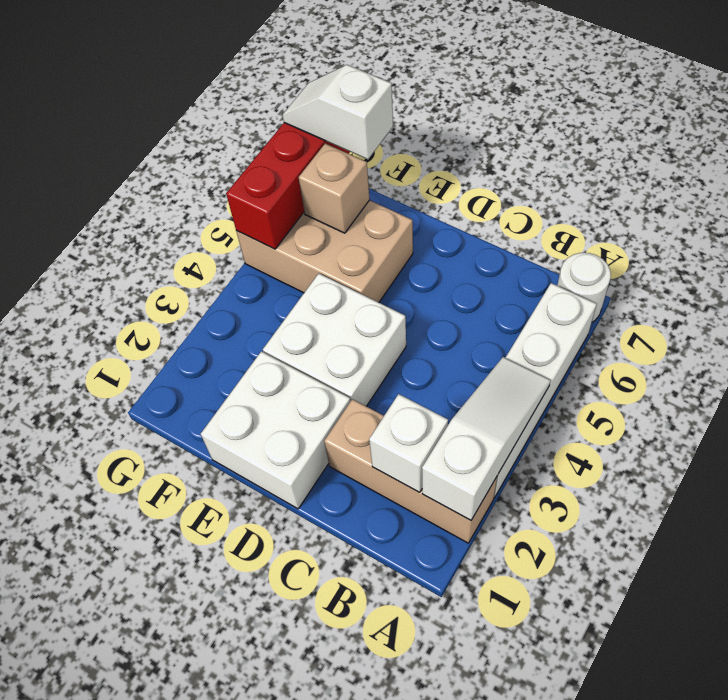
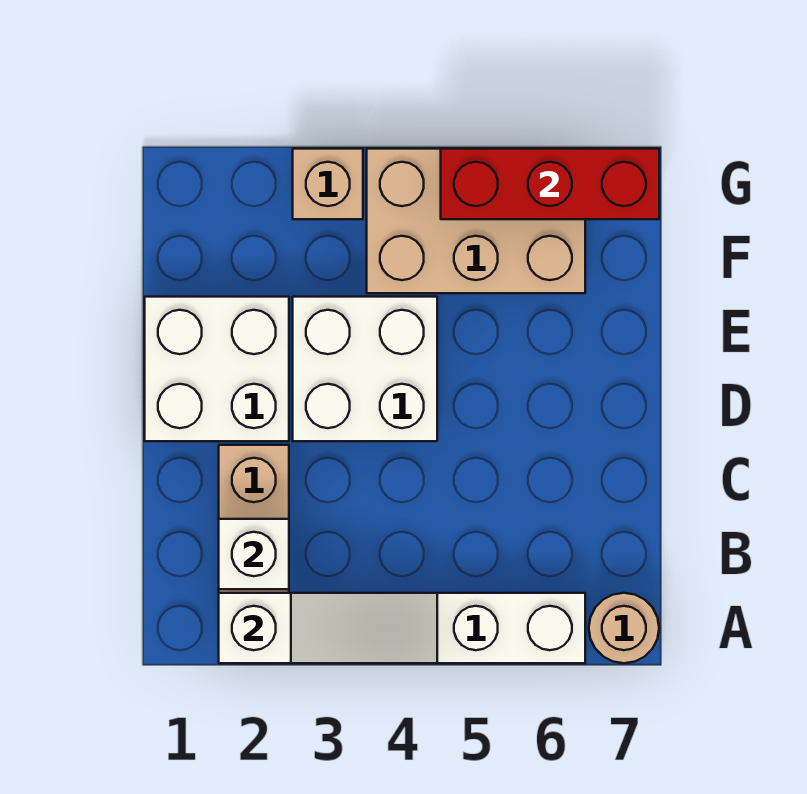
white round brick A7 level 1 -> tan round brick A7 level 1
tan brick E5:G6 level 1 -> tan brick F4:G6 level 1
tan brick F6 level 2 -> tan brick G3 level 1
white slope F7:G7 level 3 top F -> none

